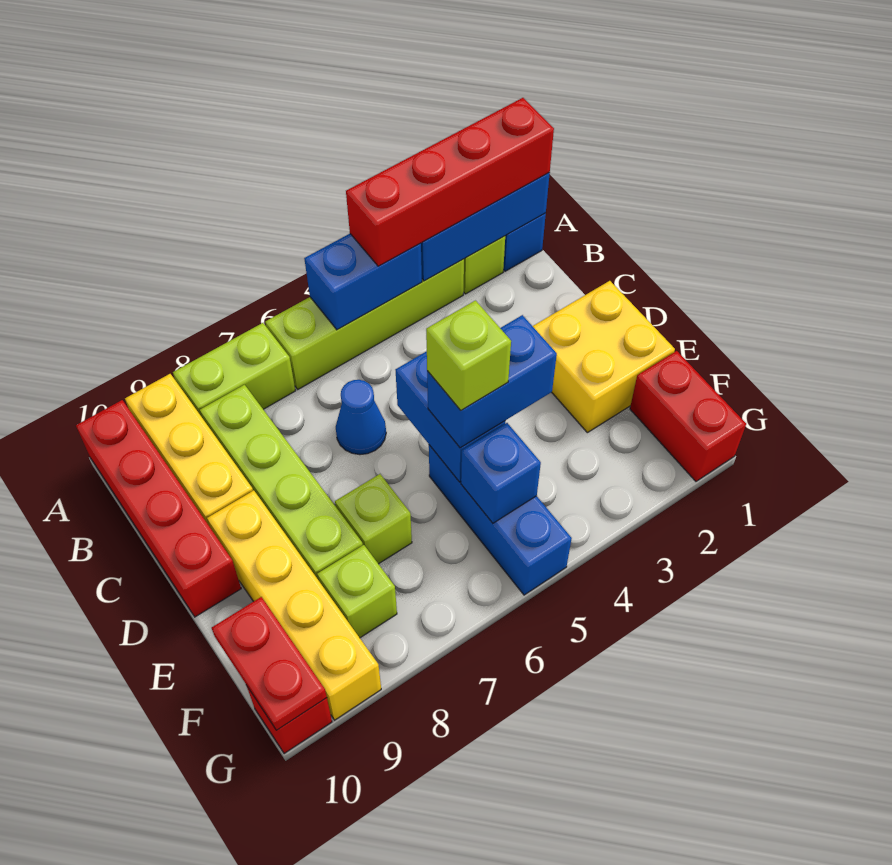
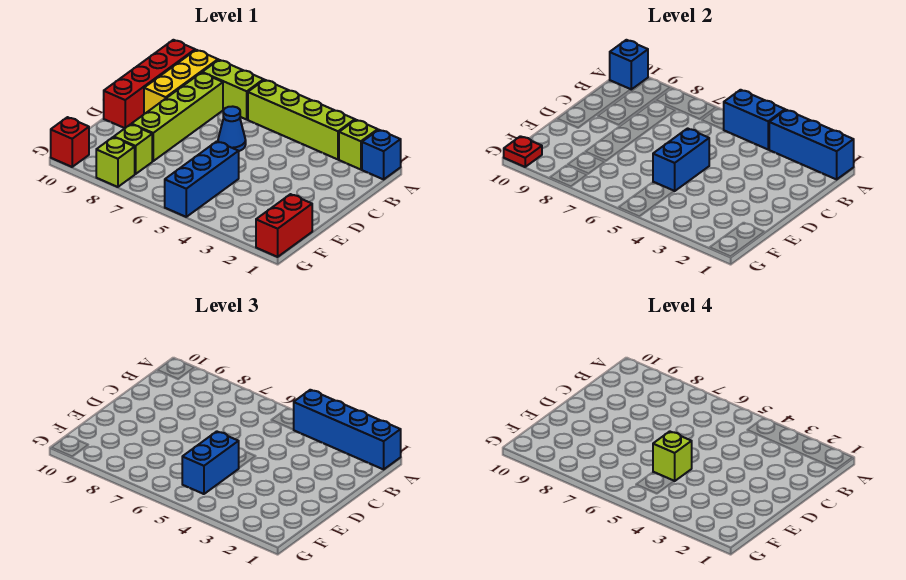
red brick A1:A4 level 3 -> blue brick A1:A4 level 3
yellow brick D1:E2 level 1 -> none
yellow brick D9:G9 level 1 -> none
blue brick E4:E5 level 3 -> blue brick E5:F5 level 3
lime brick E7 level 1 -> lime brick G8 level 1
blue brick F5 level 2 -> blue brick A10 level 2
red plate F10:G10 level 2 -> red plate G10 level 2

